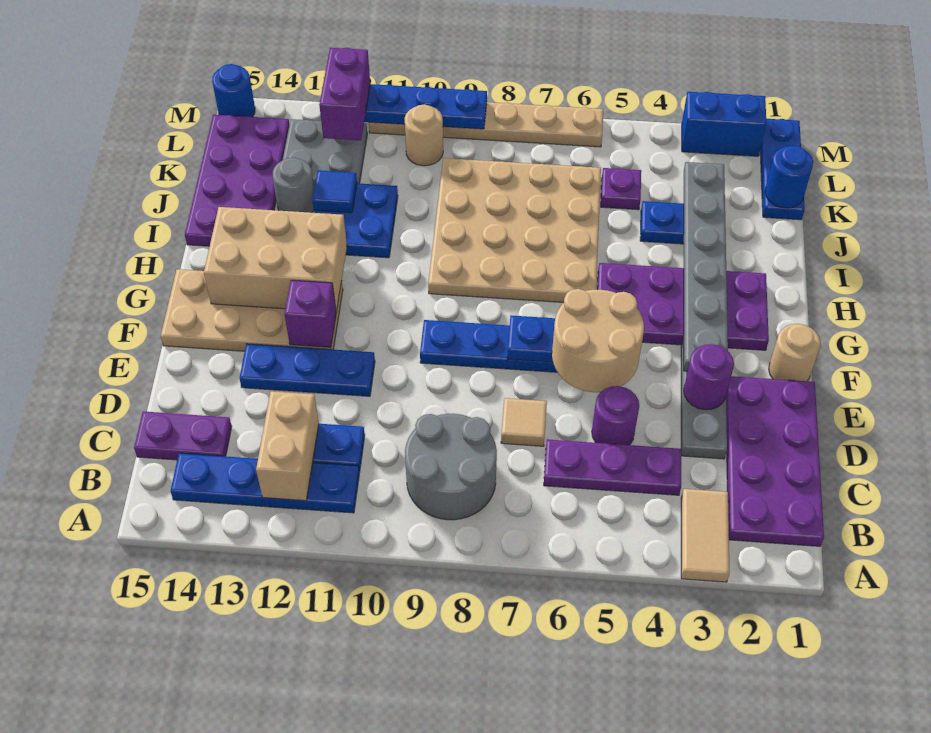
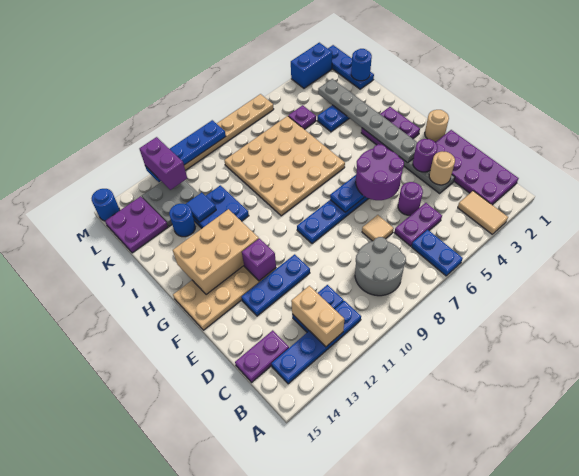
none -> blue plate A6:B6 level 1
purple plate C4:C6 level 1 -> purple plate C5:C6 level 1
tan round brick E5:F6 level 3 -> purple round brick E5:F6 level 3
purple plate G2:H5 level 1 -> purple plate G2:H3 level 1
purple plate I14:L15 level 1 -> purple plate K14:L15 level 1
grey round brick J13 level 1 -> blue round brick J13 level 1
tan round brick L10 level 1 -> tan round brick D3 level 2

